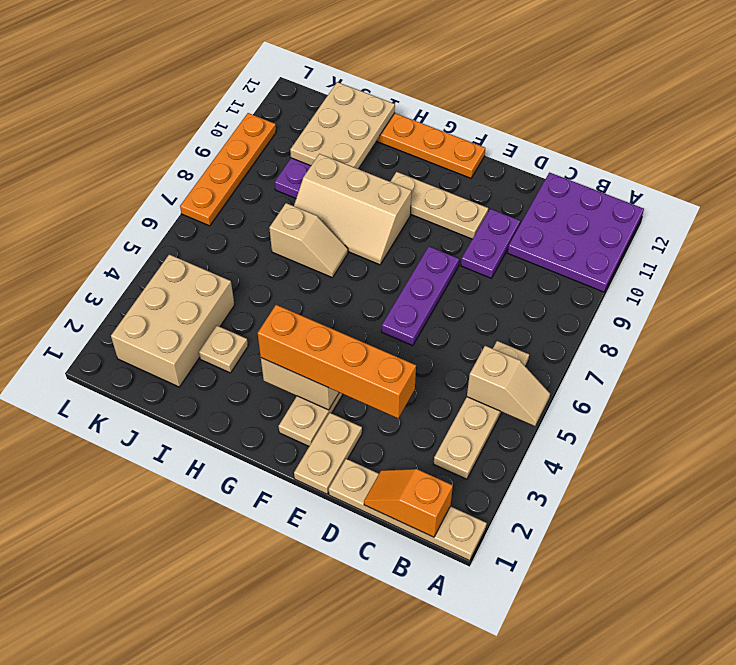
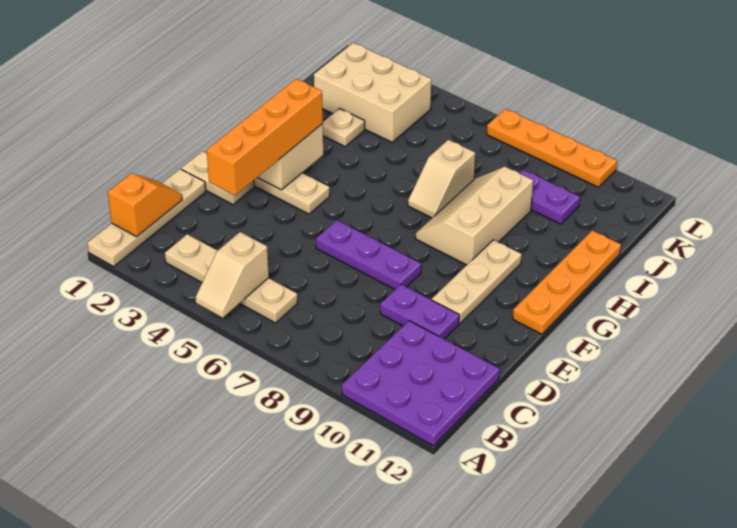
tan plate I10:J12 level 2 -> none

